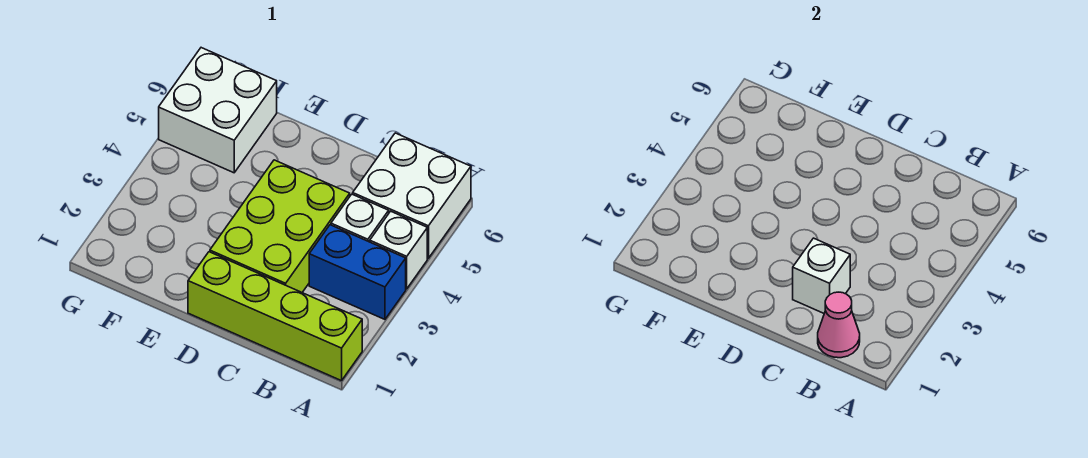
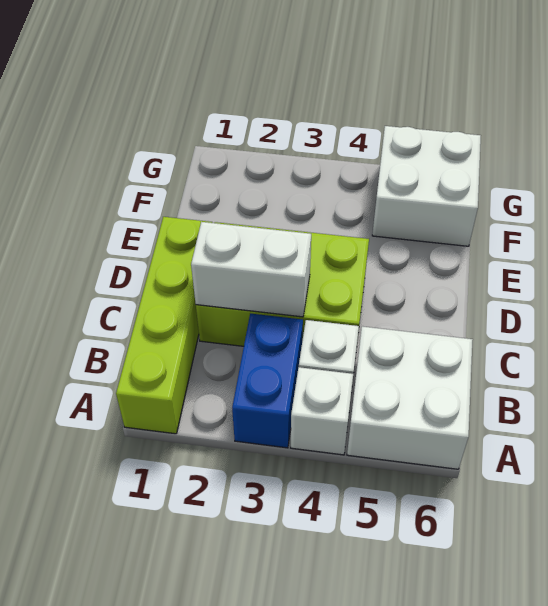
pink cone B1 level 2 -> none
white brick C2 level 2 -> white brick C2:C3 level 2

